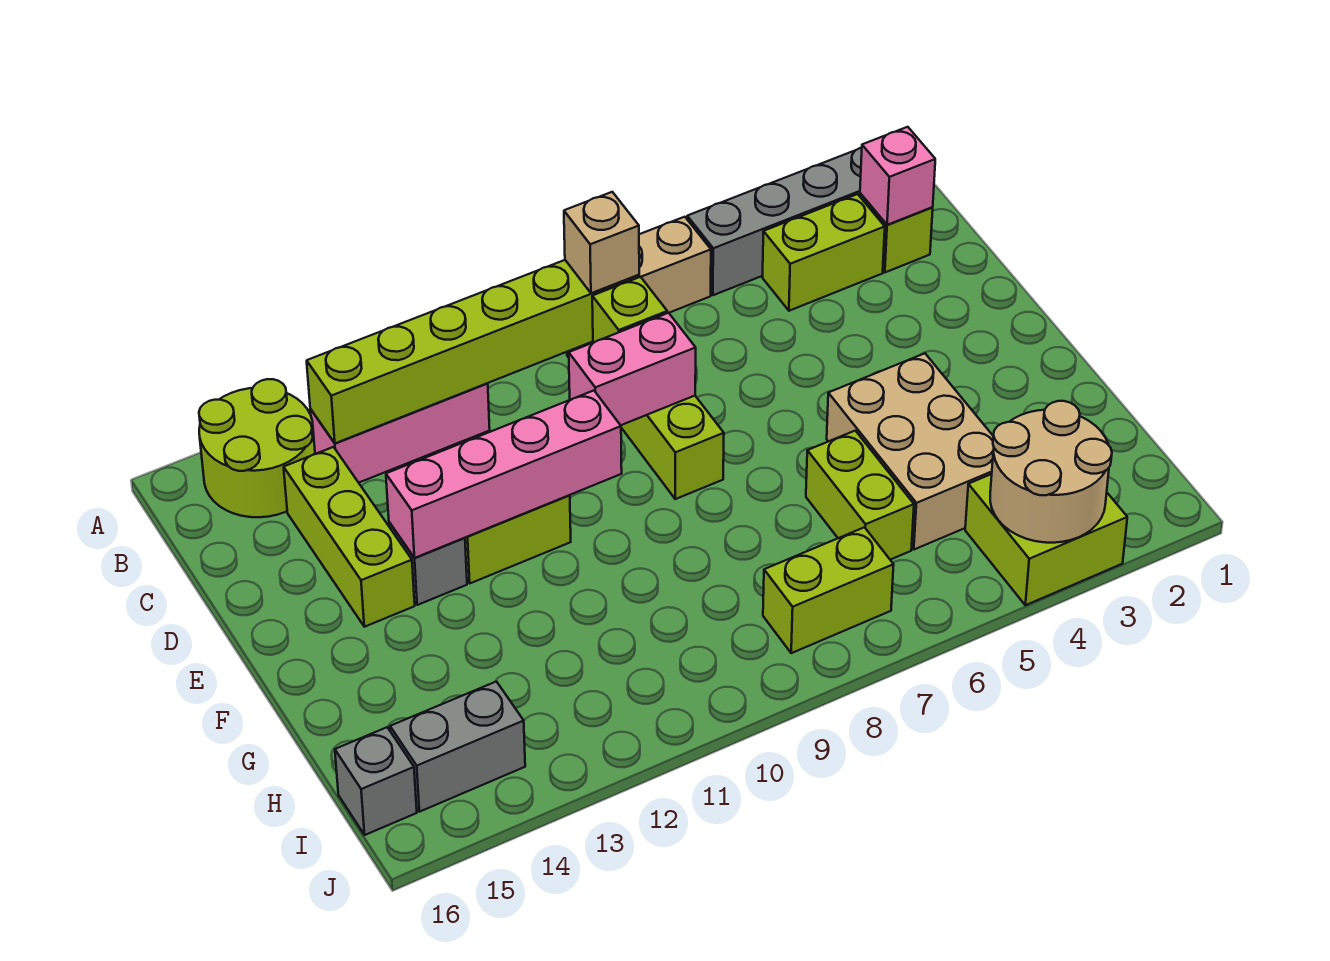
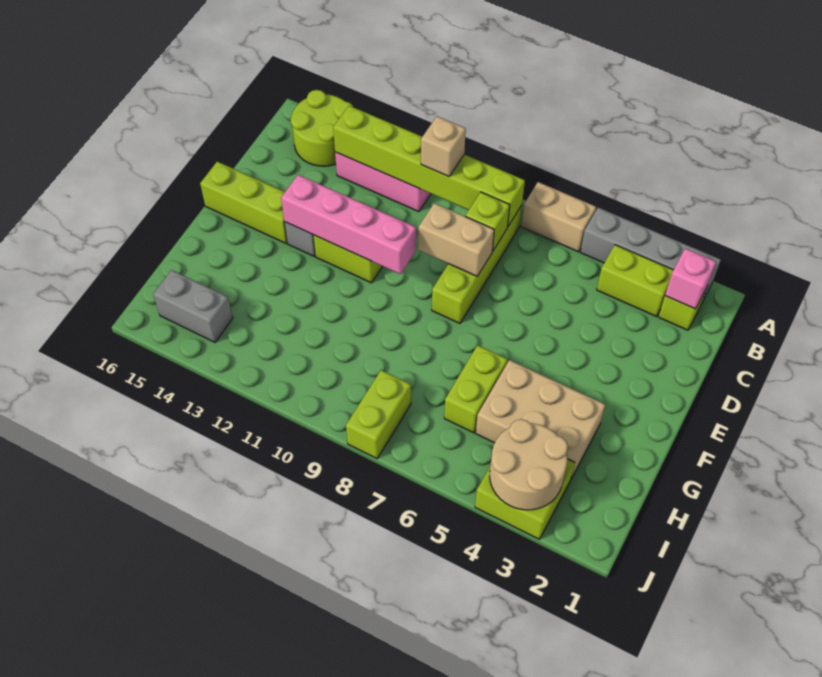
tan brick B8 level 3 -> tan brick B10 level 3
lime brick C14:E14 level 1 -> lime brick E14:E16 level 1
pink brick D8:D9 level 2 -> tan brick D8:D9 level 2
tan brick F4:H5 level 1 -> tan brick G3:H5 level 1
lime brick I7:I8 level 1 -> lime brick I8:J8 level 1
grey brick I16 level 1 -> none

